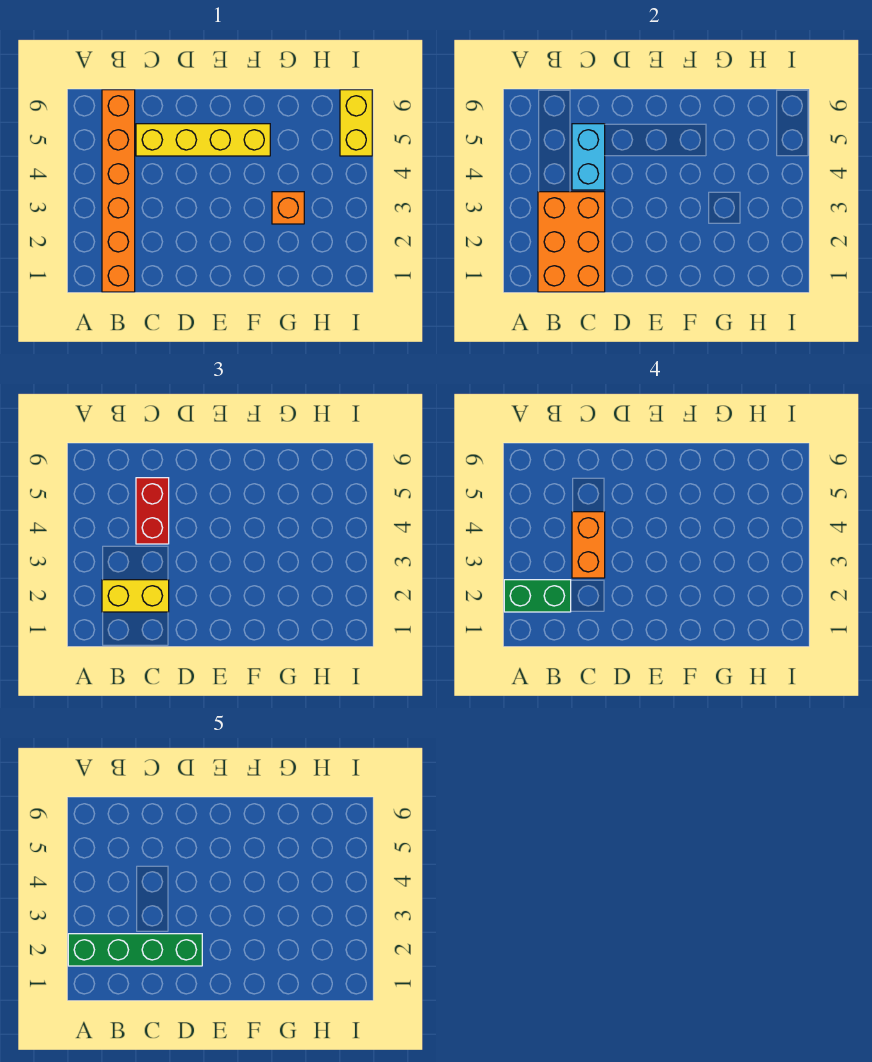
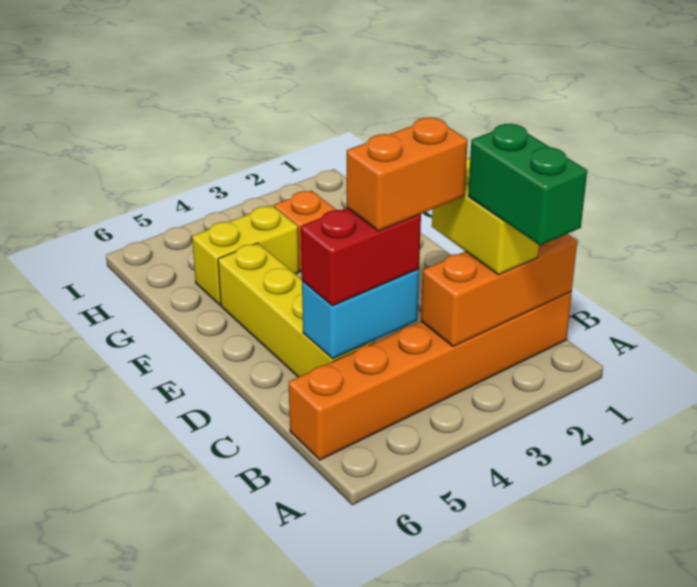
green brick A2:D2 level 5 -> none
orange brick B1:C3 level 2 -> orange brick B1:B3 level 2
yellow brick I5:I6 level 1 -> yellow brick G4:G5 level 1

